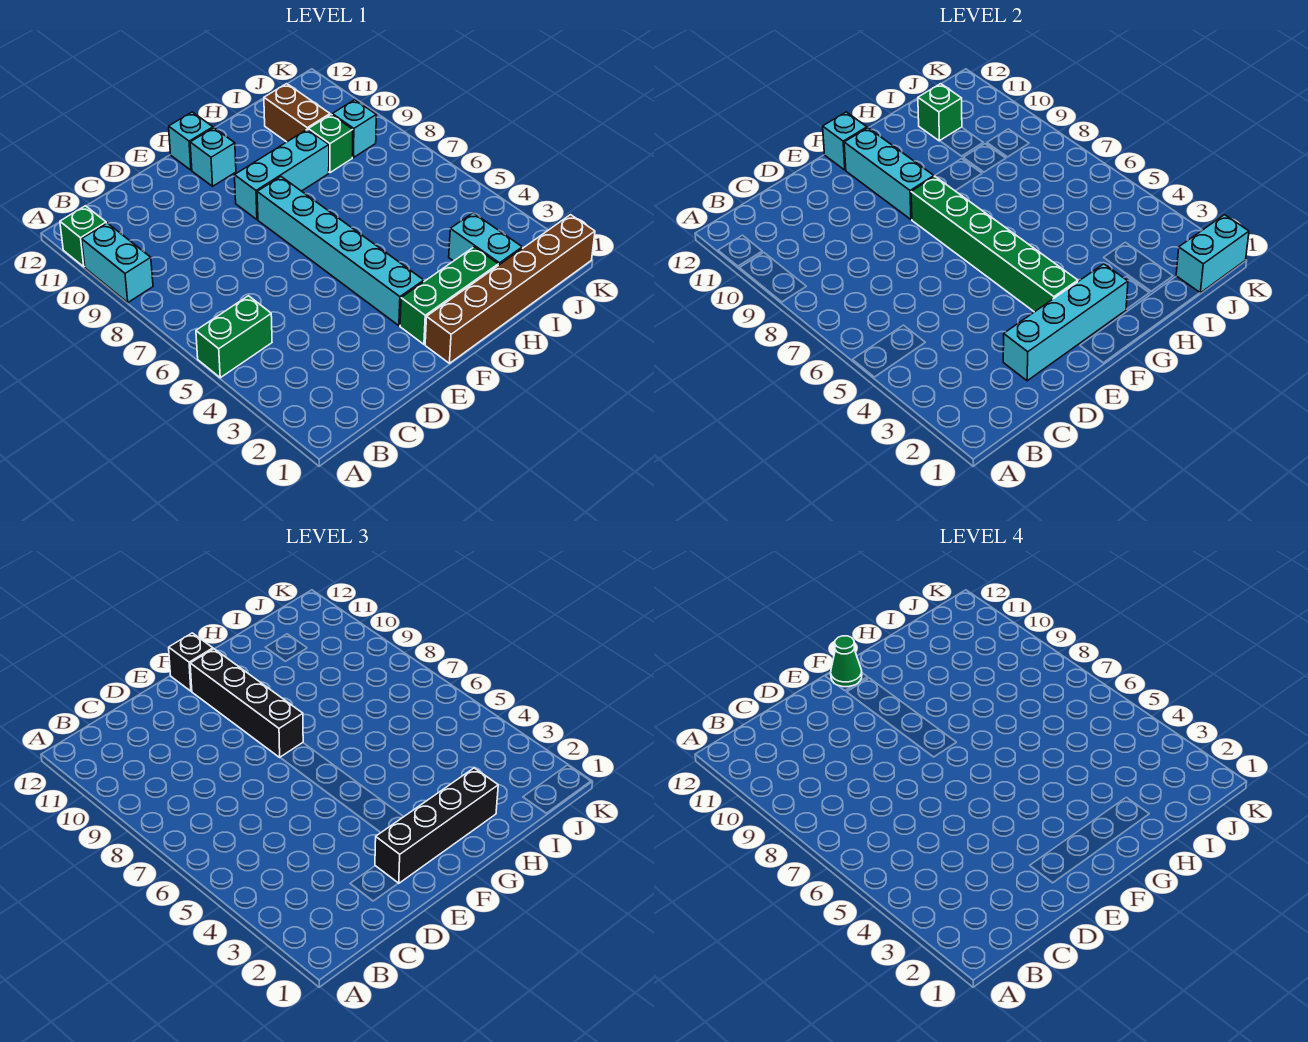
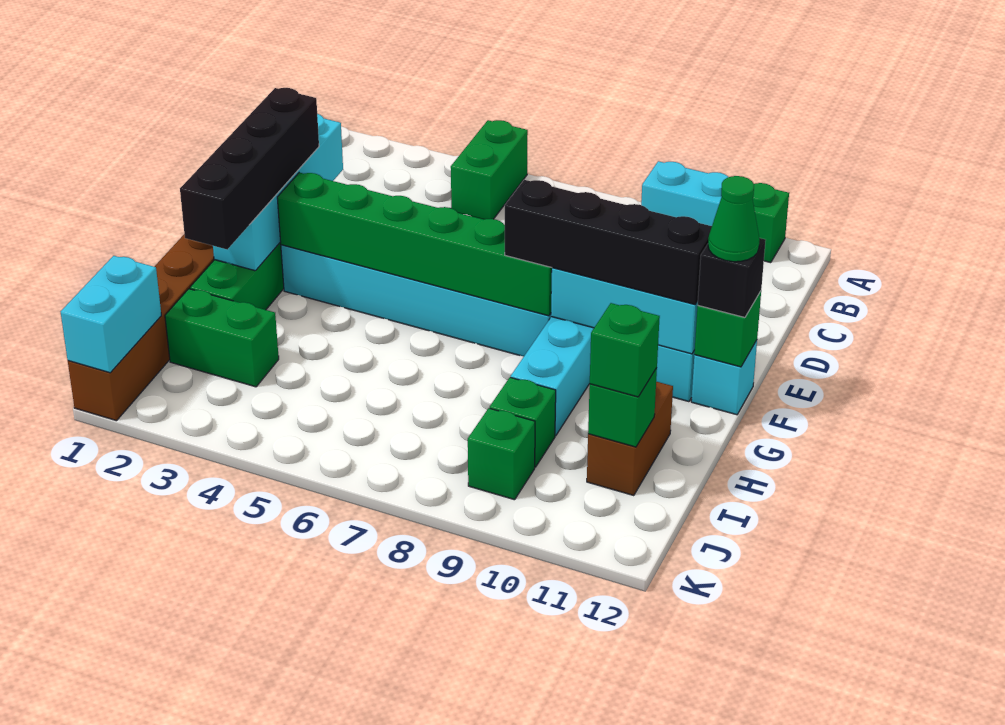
cyan brick F12 level 2 -> green brick F12 level 2
cyan brick I2:I3 level 1 -> green brick I2:I3 level 1
brown brick I10:I11 level 1 -> brown brick H11:I11 level 1
none -> green brick I11 level 3
cyan brick J9 level 1 -> green brick J9 level 1

